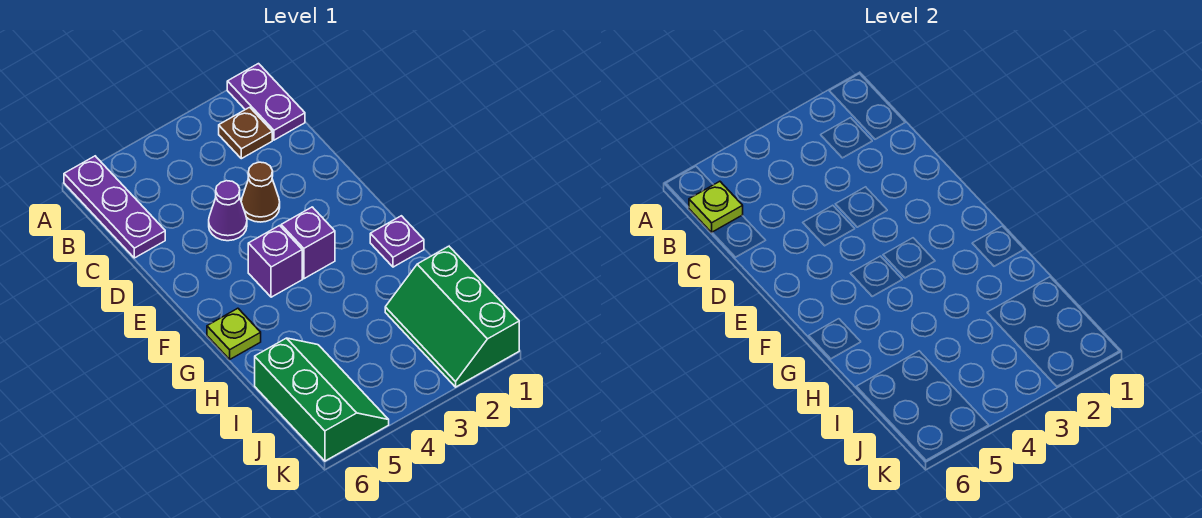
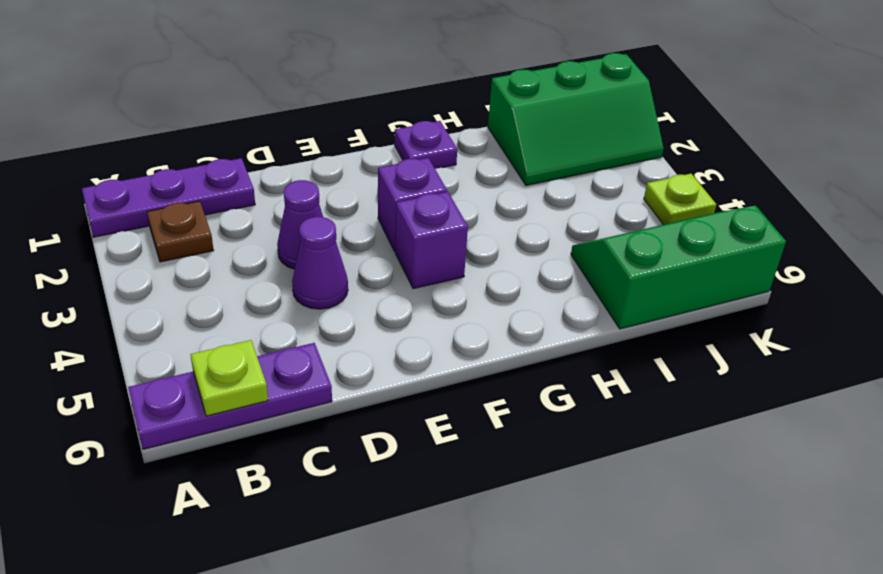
purple plate A1:B1 level 1 -> purple plate A1:C1 level 1
brown cone D3 level 1 -> purple cone D3 level 1
lime plate G6 level 1 -> lime plate K4 level 1

